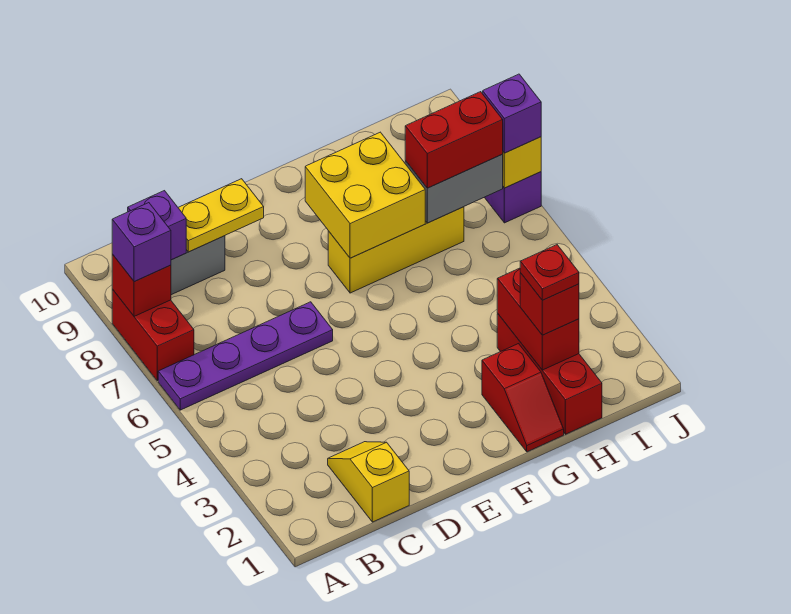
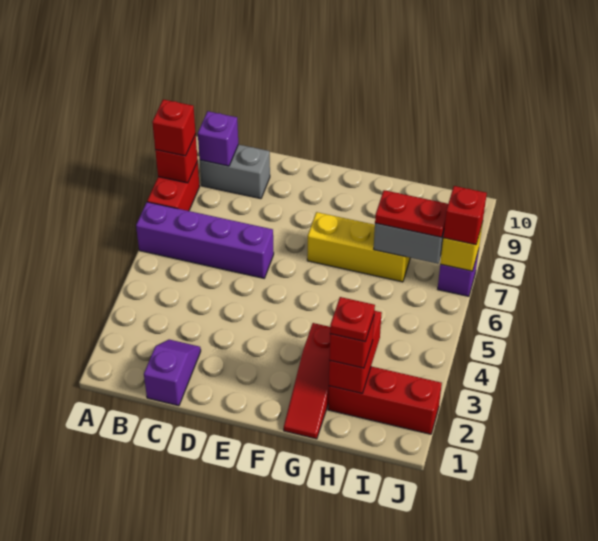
purple plate A6:D6 level 1 -> purple brick A6:D6 level 1
purple brick A8 level 3 -> red brick A8 level 3
yellow slope C1:C2 level 1 top 1 -> purple slope C1:C2 level 1 top 1
yellow plate C9:D9 level 2 -> none
yellow brick F7:G8 level 2 -> none
red slope G1:G2 level 1 top 2 -> red slope G1:G3 level 1 top 3
red brick H1:H3 level 1 -> red brick H2:J2 level 1
red brick H7:I7 level 3 -> red plate H7:I7 level 3
purple brick J7 level 3 -> red brick J7 level 3

